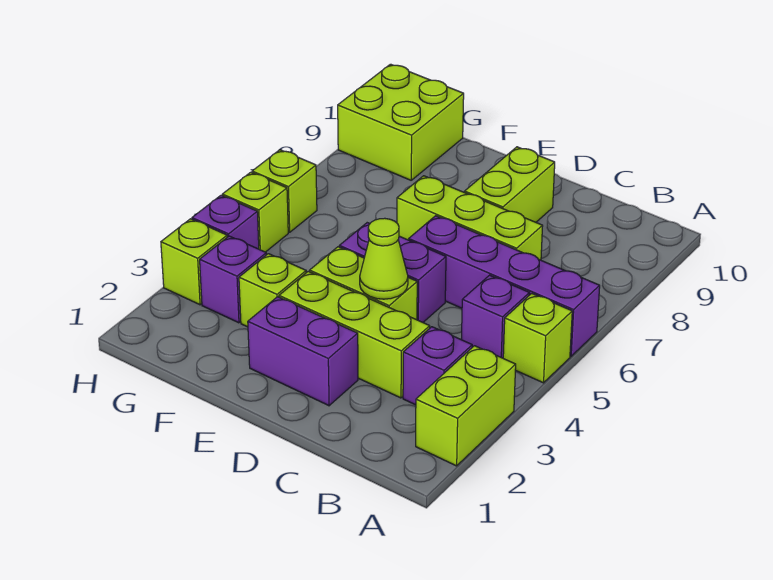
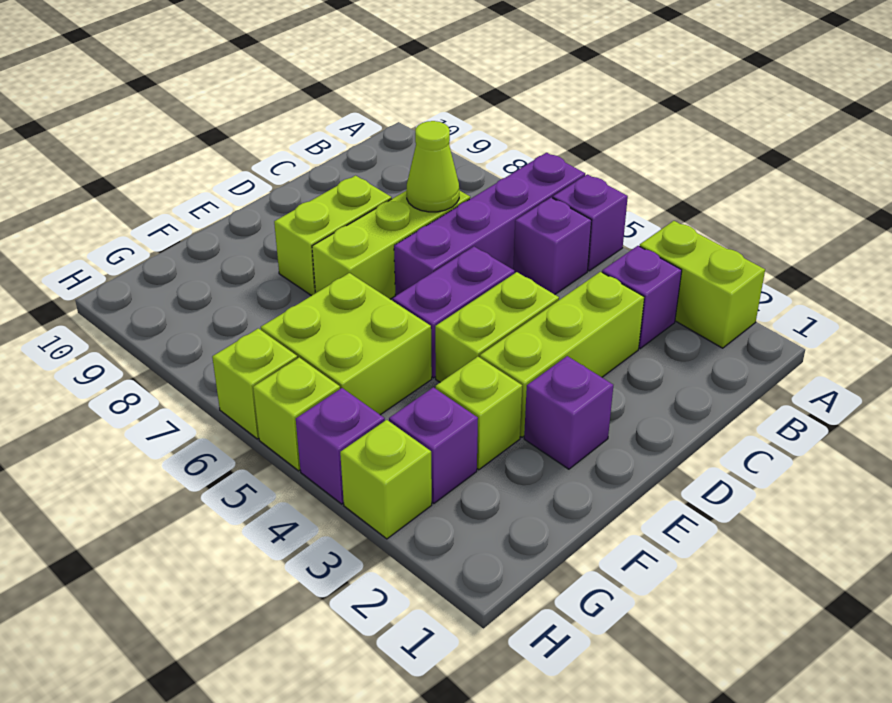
lime brick A5 level 1 -> purple brick A5 level 1
purple brick D2:E2 level 1 -> purple brick E2 level 1
lime cone D4 level 2 -> lime cone C7 level 2
lime brick D8:D9 level 1 -> lime brick D8:E8 level 1
lime brick G9:H10 level 1 -> lime brick F5:G6 level 1

